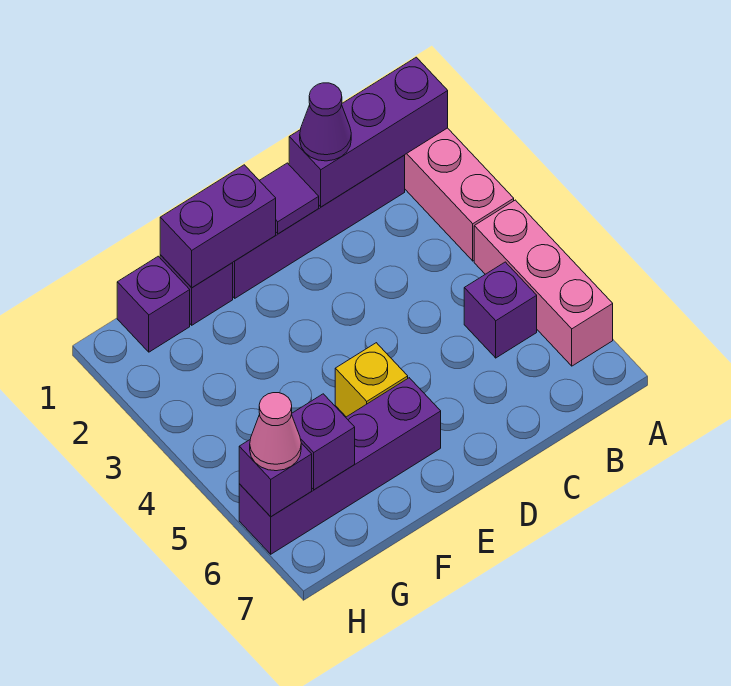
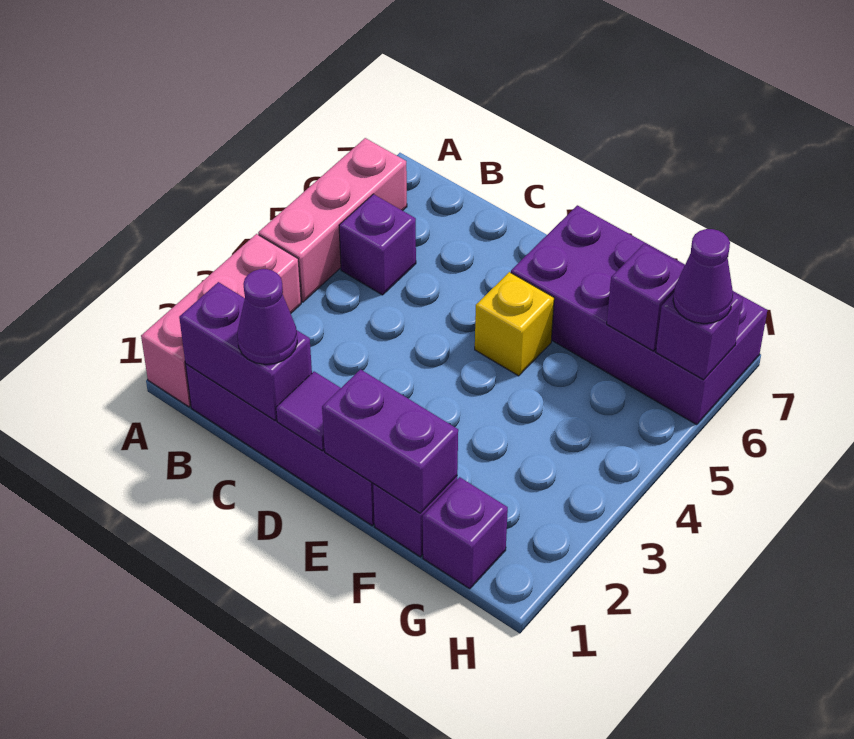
purple brick A1:C1 level 2 -> purple brick B1:C1 level 2
purple brick E6:H6 level 1 -> purple brick E6:H7 level 1
pink cone H6 level 3 -> purple cone H6 level 3

